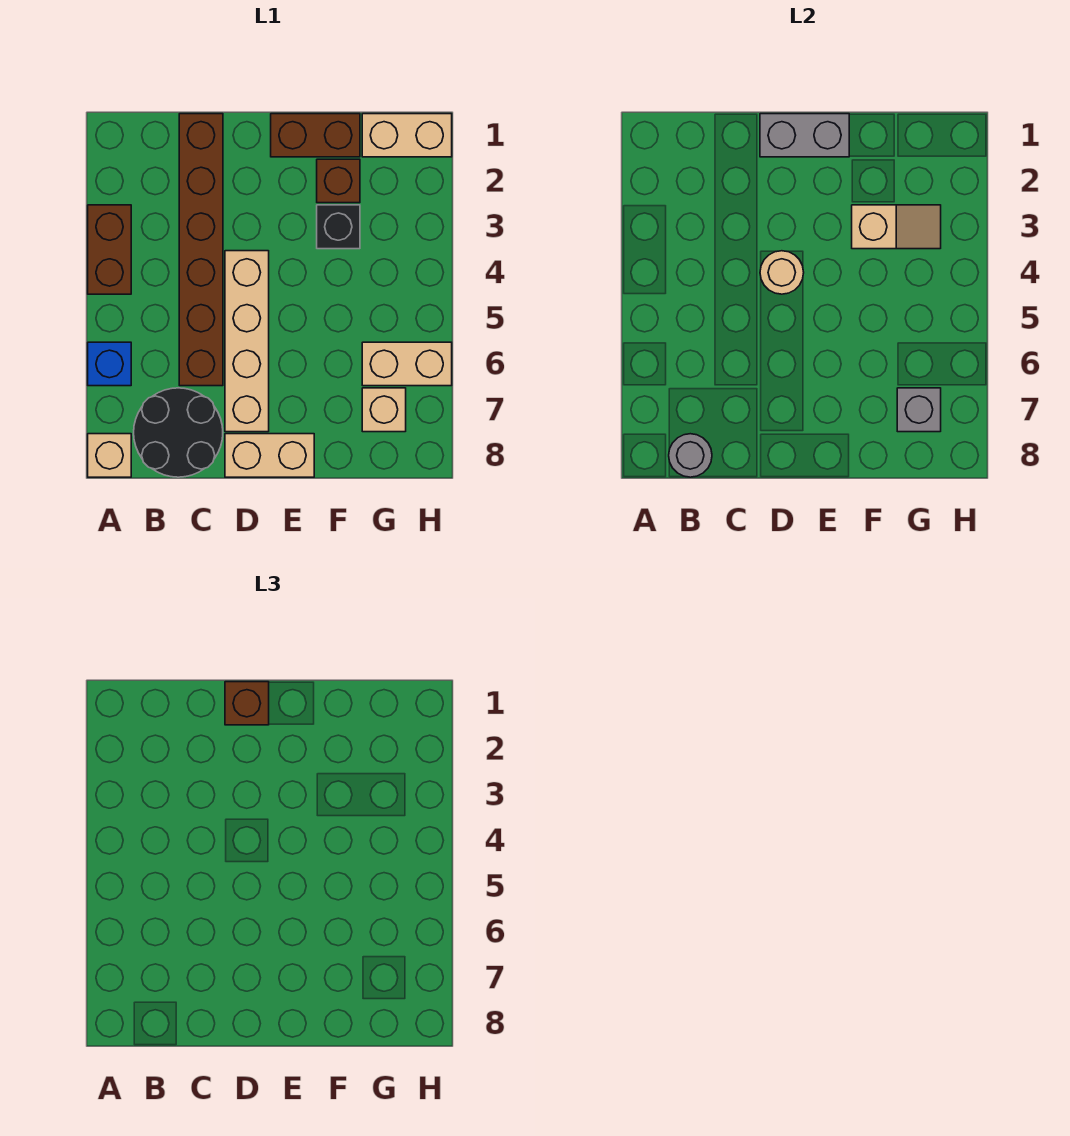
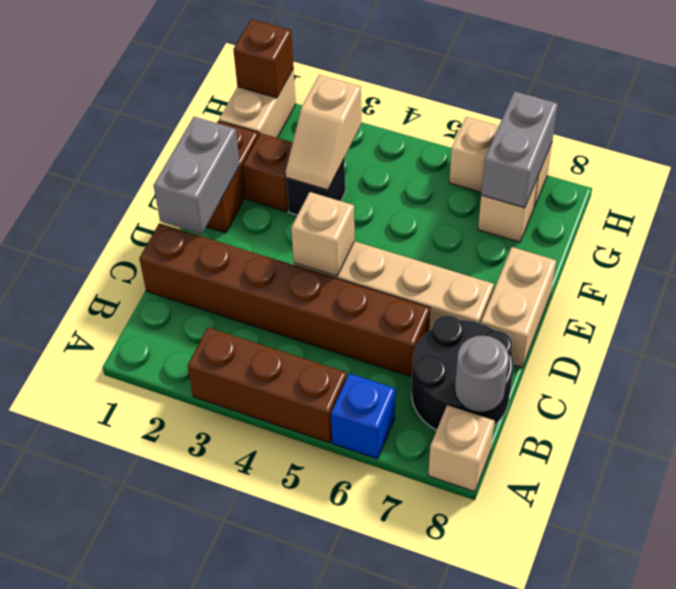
brown brick A3:A4 level 1 -> brown brick A3:A5 level 1
brown brick D1 level 3 -> brown brick H1 level 2
tan round brick D4 level 2 -> tan brick D4 level 2
tan slope F3:G3 level 2 top F -> tan slope F3:G3 level 2 top G
tan brick G6:H6 level 1 -> tan brick H6:H7 level 1
grey brick G7 level 2 -> grey brick G7:H7 level 2

